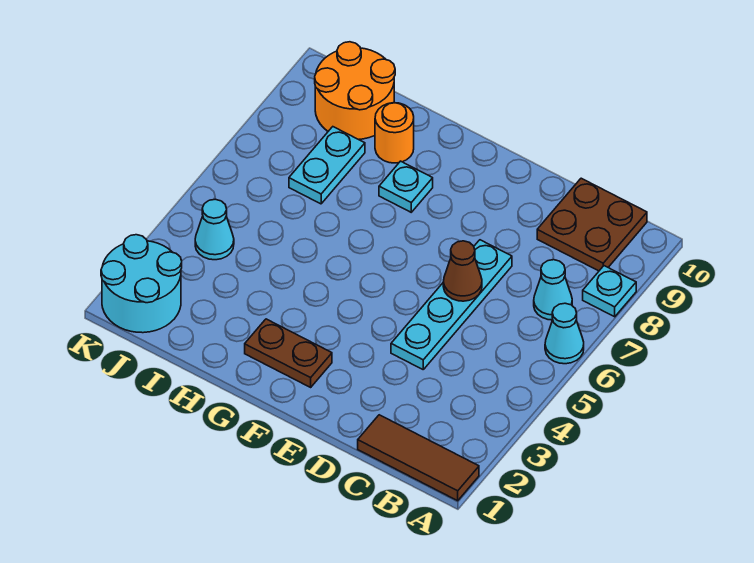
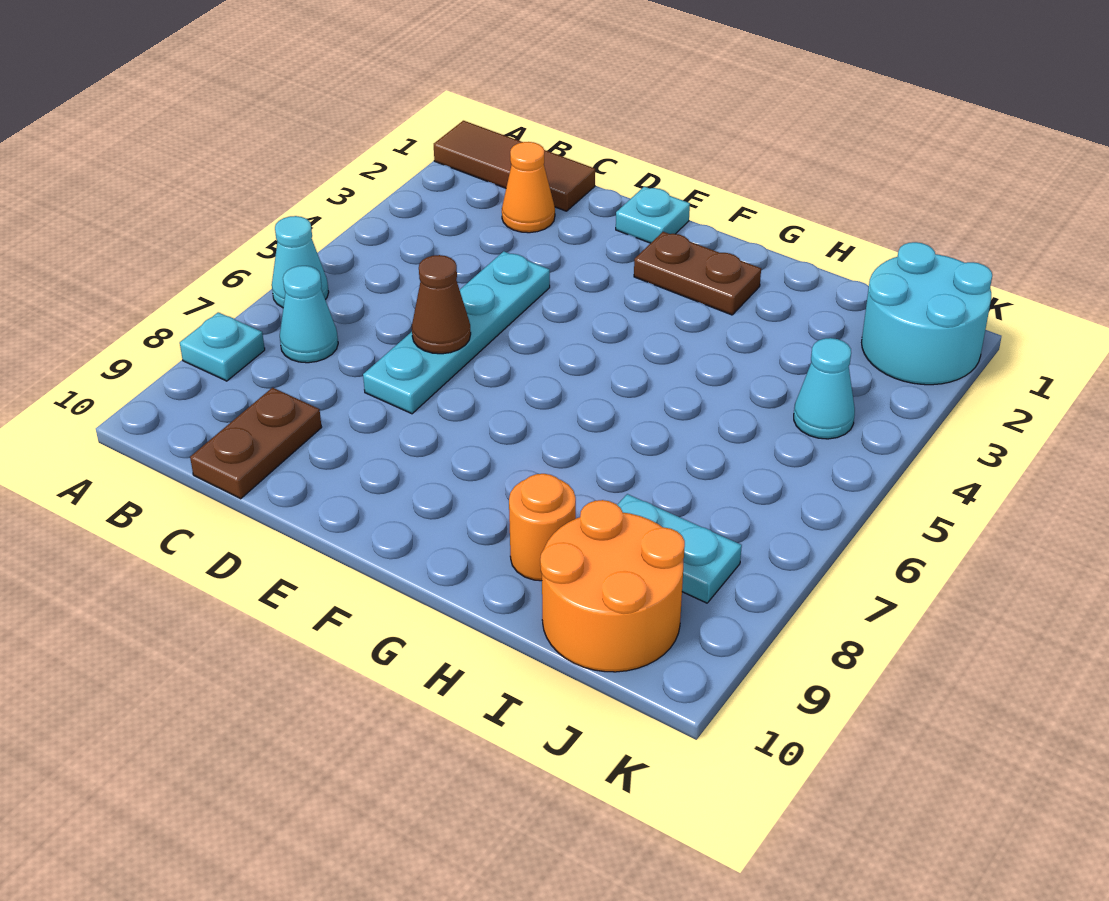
brown plate B9:C10 level 1 -> brown plate C9:C10 level 1
none -> orange cone C2 level 1
cyan plate G8 level 1 -> cyan plate E1 level 1
cyan plate I7:I8 level 1 -> cyan plate I8:J8 level 1

